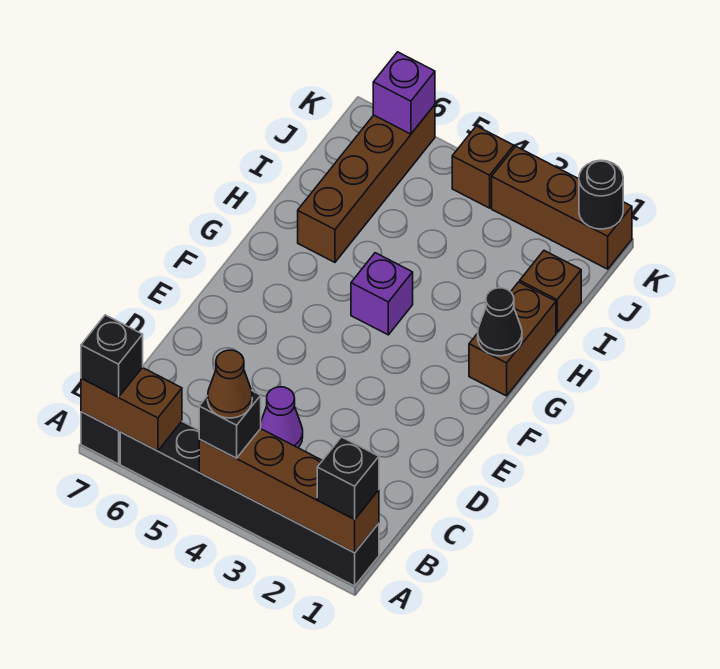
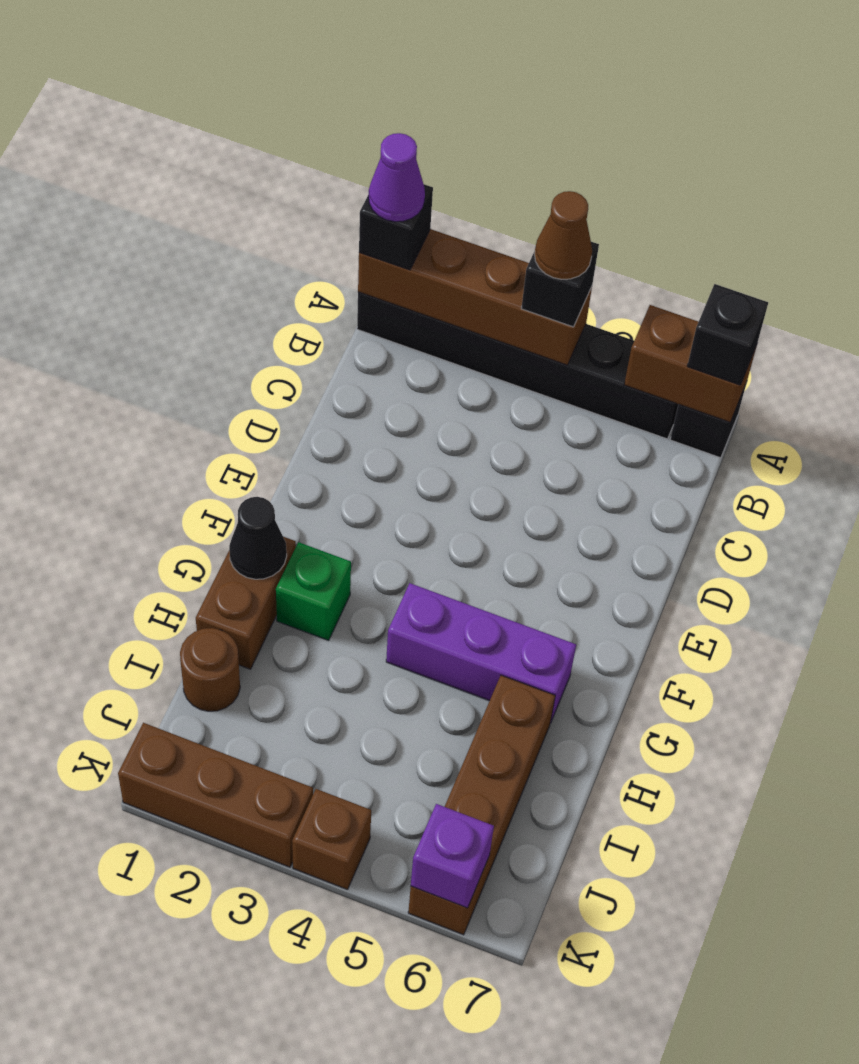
purple cone C4 level 1 -> purple cone A1 level 4
none -> green brick G2 level 1
purple brick G4 level 1 -> purple brick G4:G6 level 1
brown brick I1 level 1 -> brown round brick I1 level 1
black round brick K1 level 2 -> none

